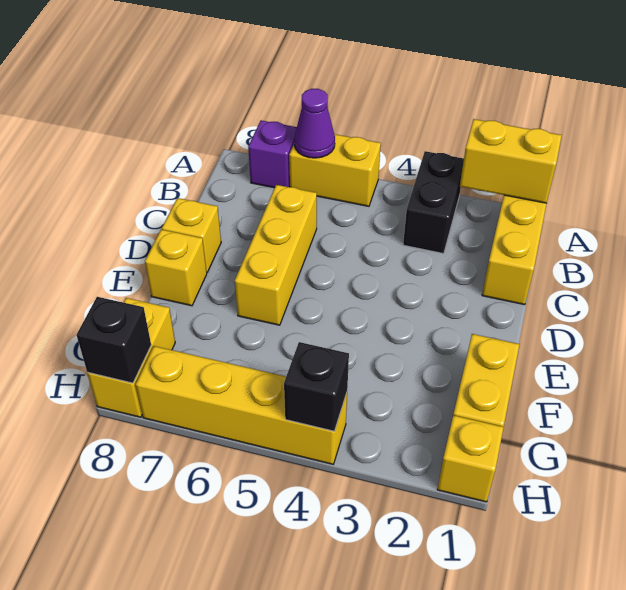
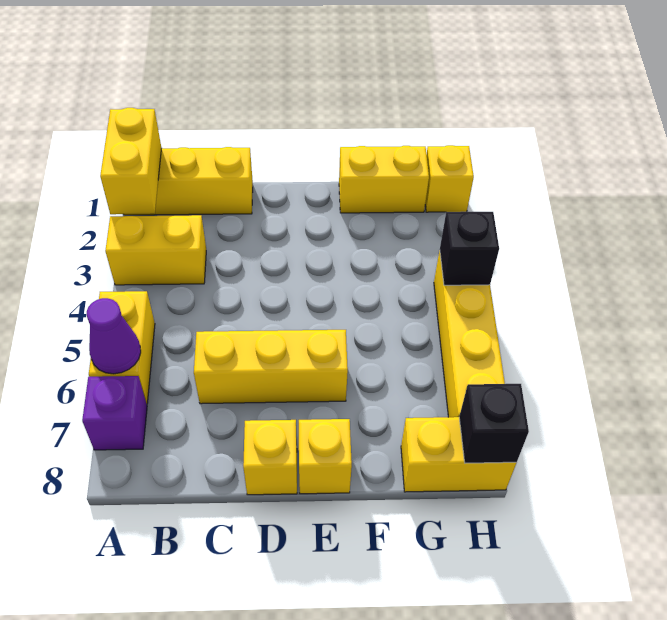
black brick A3:B3 level 1 -> yellow brick A3:B3 level 1

